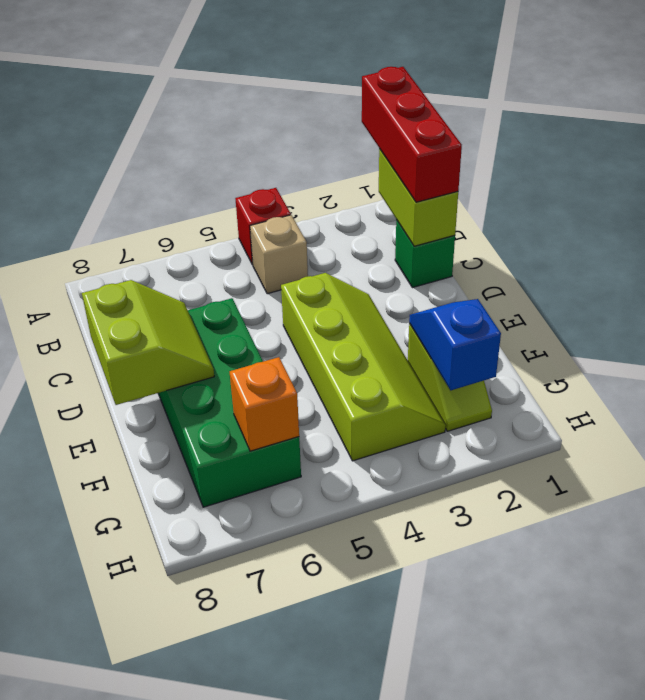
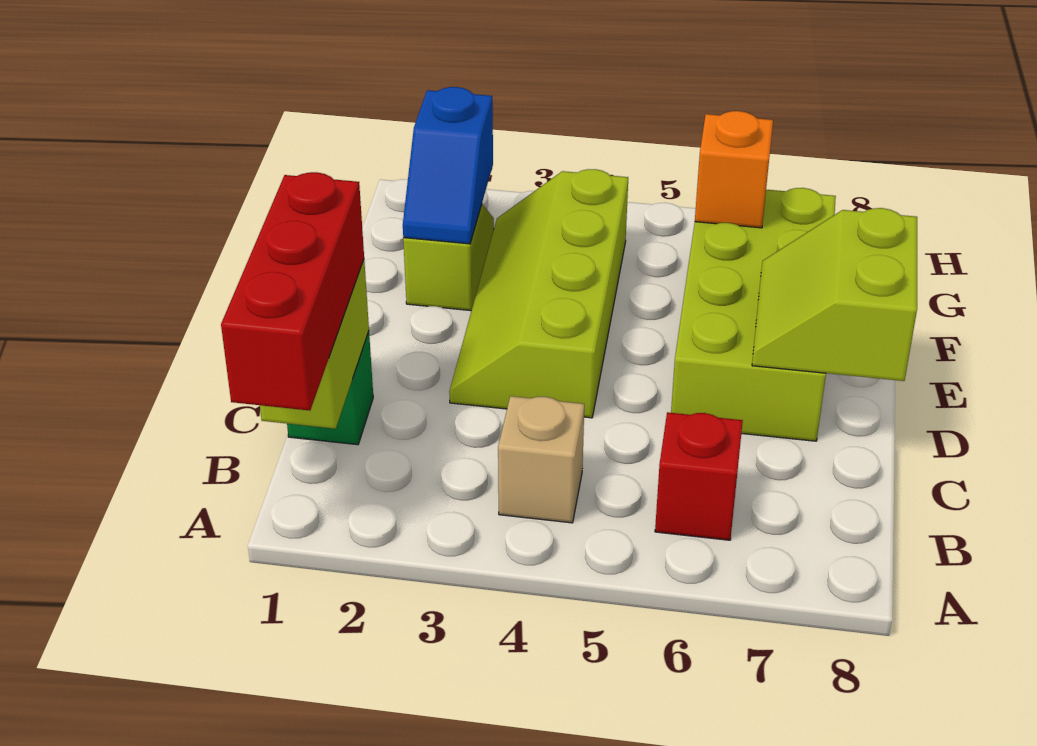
red brick A4 level 1 -> red brick B6 level 1
green brick D6:G7 level 1 -> lime brick D6:G7 level 1

